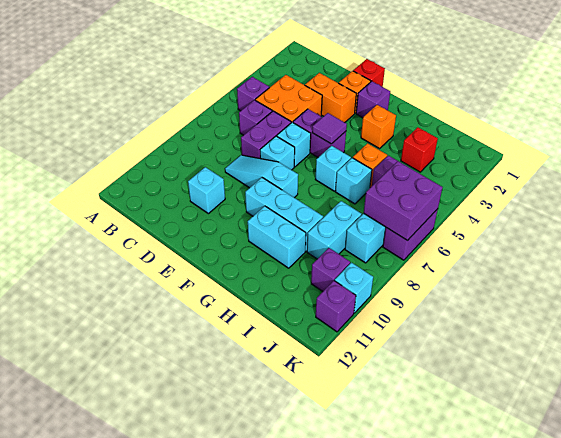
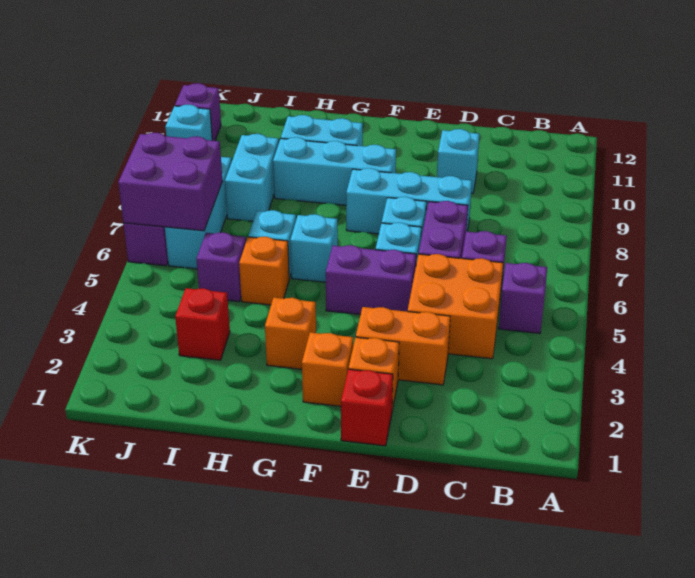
cyan slope D8:F8 level 1 top F -> cyan brick D8:F8 level 1
purple brick F2 level 1 -> orange brick F2 level 1
purple tile F5 level 2 -> none
purple brick J10 level 1 -> none

